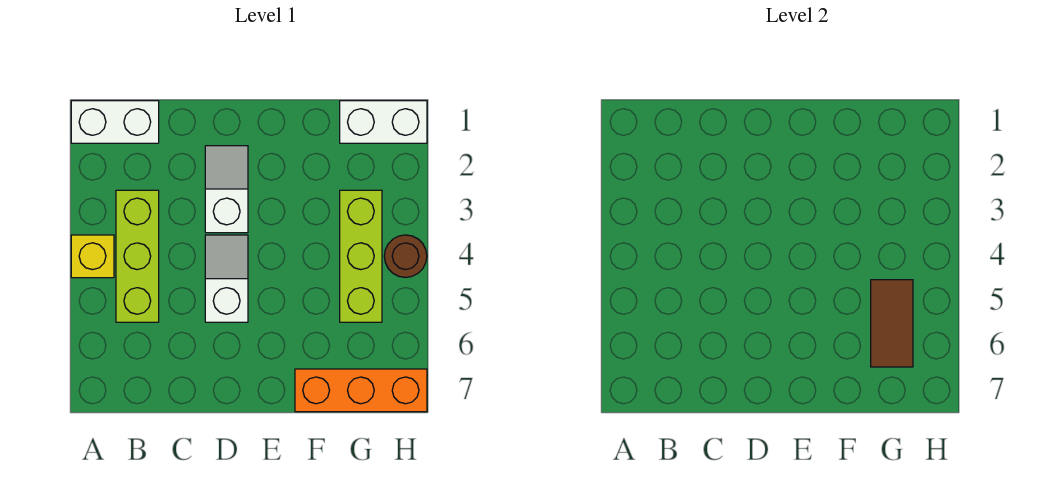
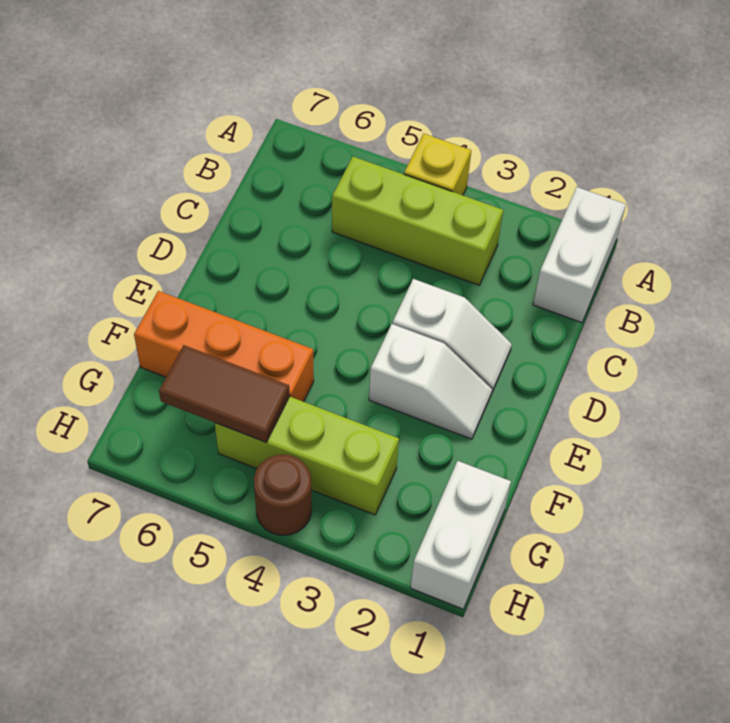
white slope D4:D5 level 1 top 5 -> white slope E2:E3 level 1 top 3
orange brick F7:H7 level 1 -> orange brick F5:F7 level 1

